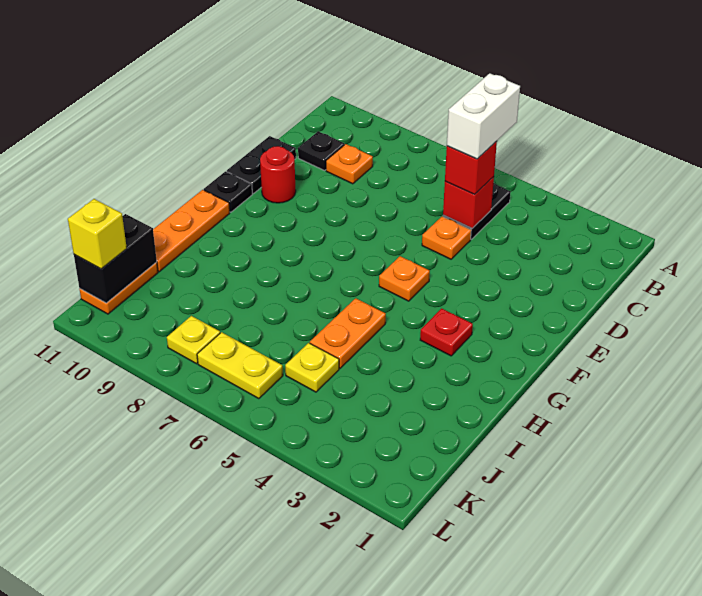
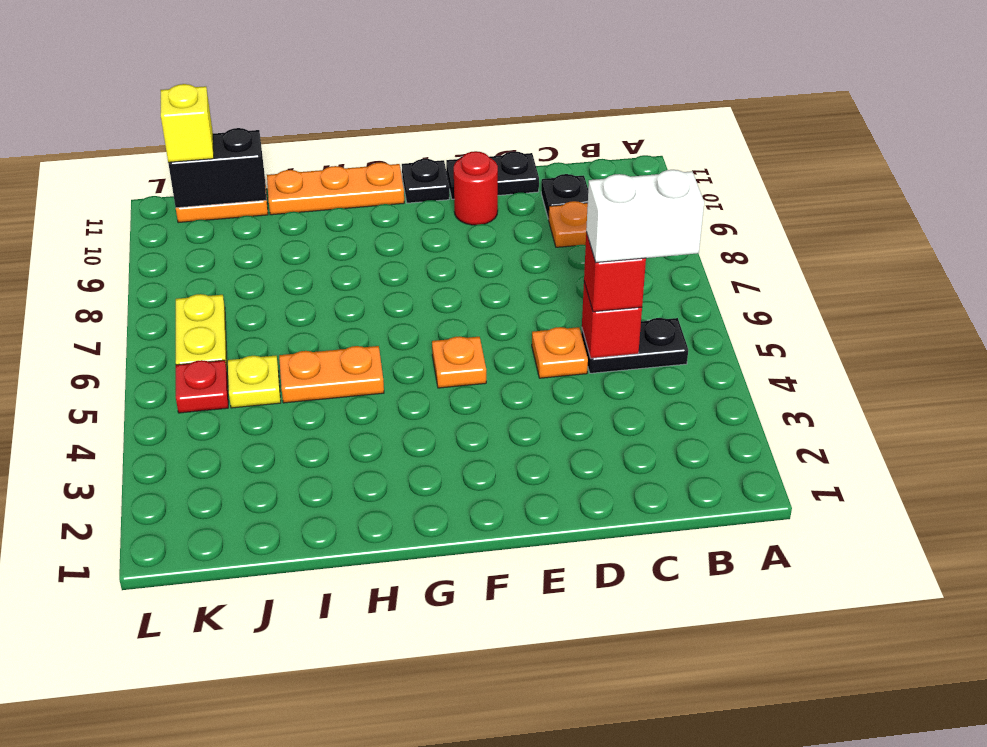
red plate G3 level 1 -> red plate K5 level 1
yellow plate K8 level 1 -> none

